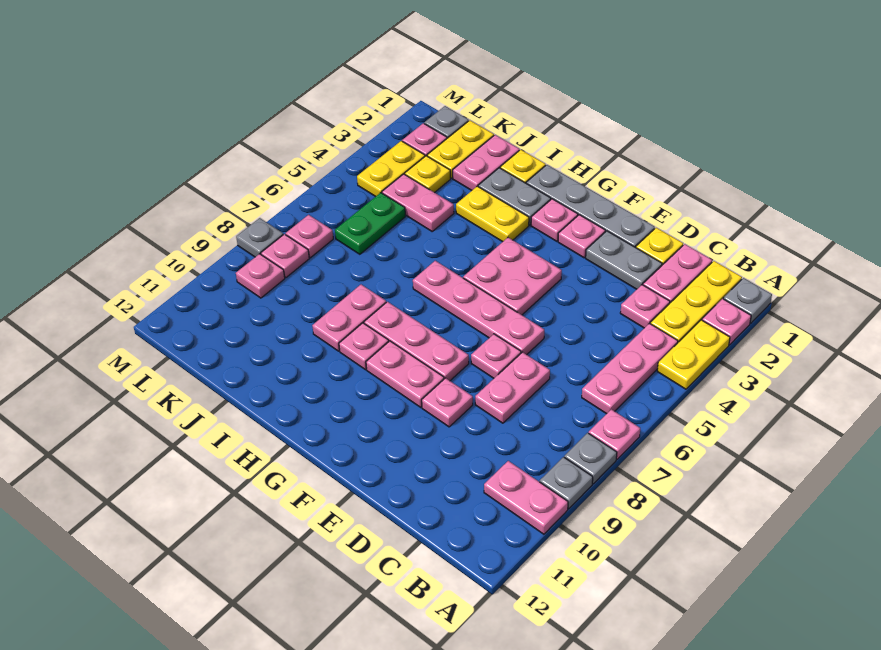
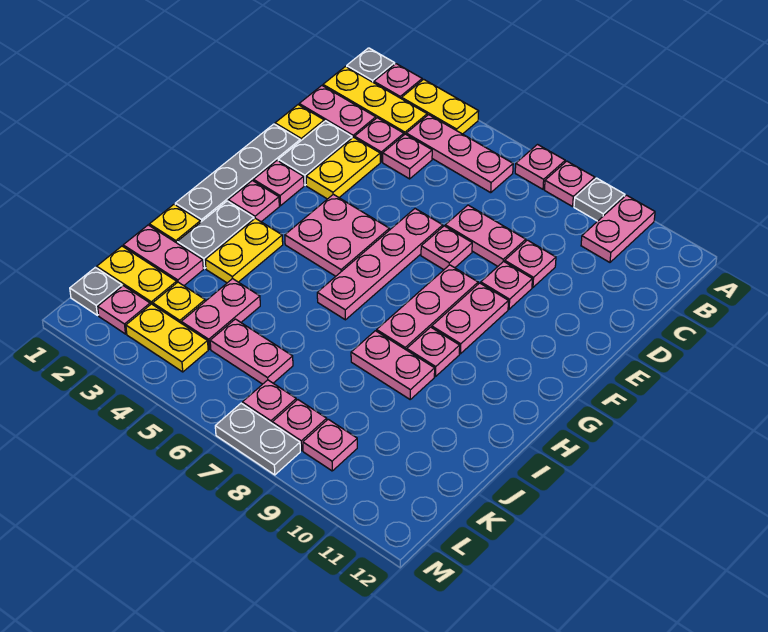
grey plate A8 level 1 -> pink plate A8 level 1
none -> pink plate C4 level 1
none -> yellow plate D3:E3 level 1
none -> pink plate D9 level 1
green plate K5:K6 level 1 -> pink plate K5:K6 level 1
grey plate M8 level 1 -> grey plate M7:M8 level 1

